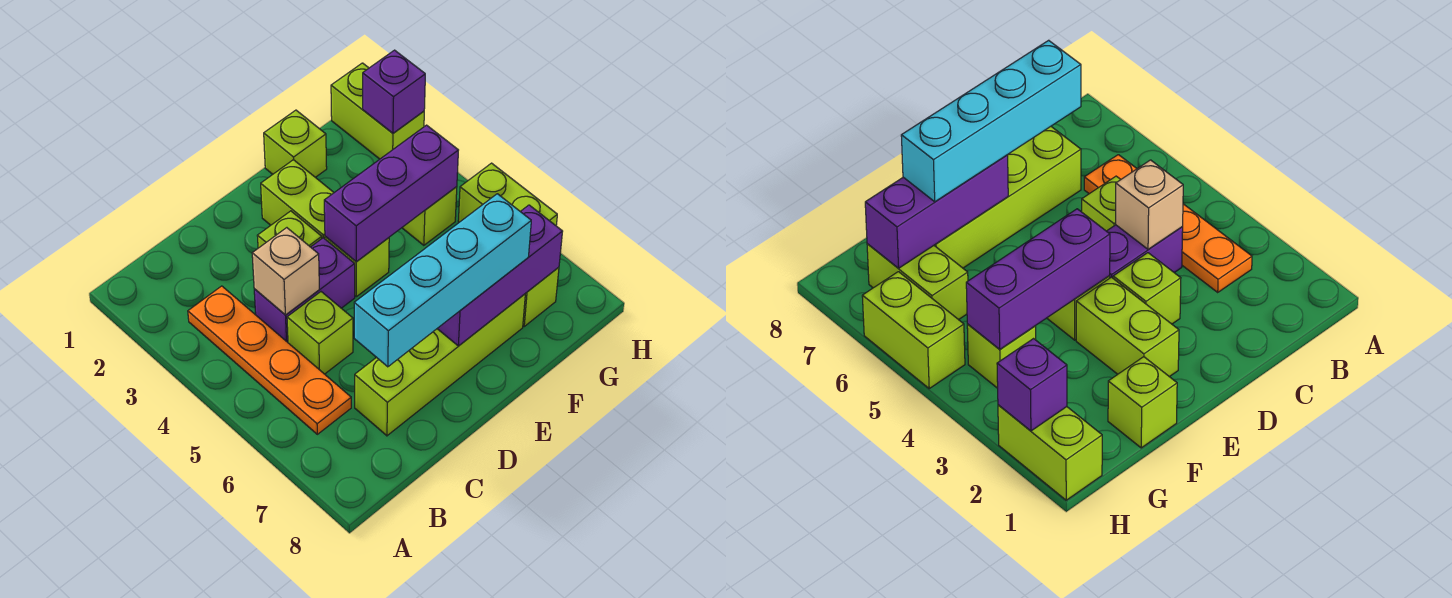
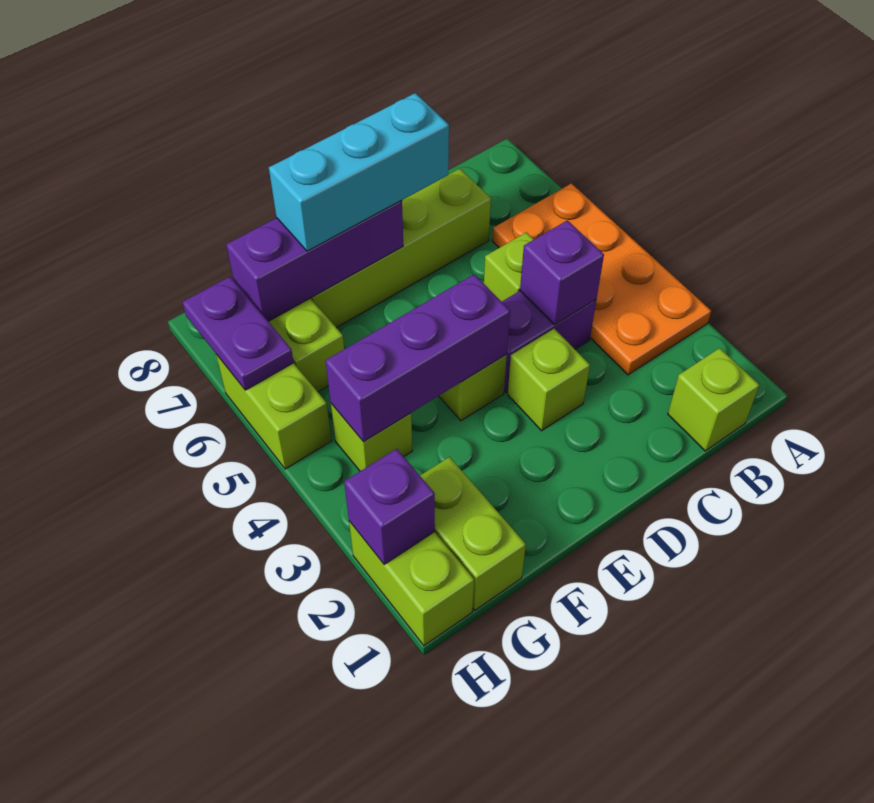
orange plate B3:B6 level 1 -> orange plate A3:B6 level 1
tan brick C4 level 2 -> purple brick C4 level 2
cyan brick C7:F7 level 3 -> cyan brick D7:F7 level 3
lime brick E2:E3 level 1 -> lime brick G1:G2 level 1
lime brick F1 level 1 -> lime brick B1 level 1
none -> purple plate H6:H7 level 2

